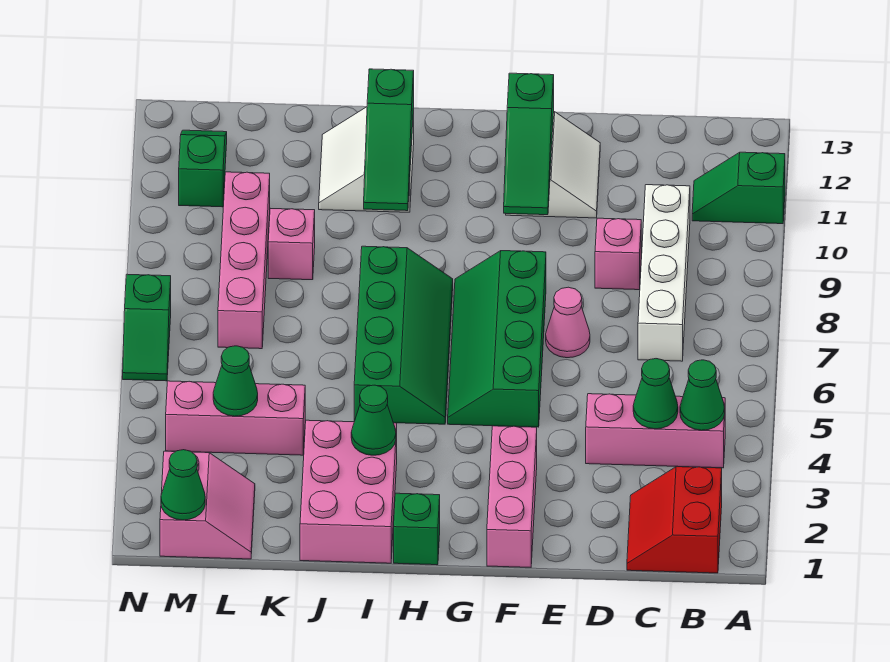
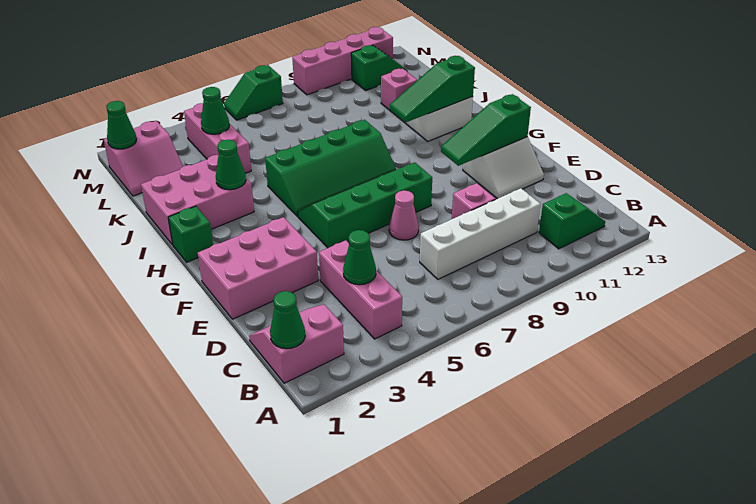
green slope A11:B11 level 1 top A -> green slope B11:B12 level 1 top 11
red slope B1:C2 level 1 top B -> pink slope B1:C2 level 1 top B
green cone B4 level 2 -> green cone B1 level 2
pink brick F1:F3 level 1 -> pink brick E1:F3 level 1
pink brick K9 level 1 -> pink brick K11 level 1
pink brick L7:L10 level 1 -> pink brick N9:N12 level 1

